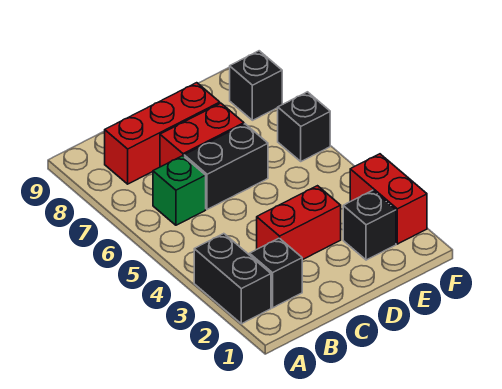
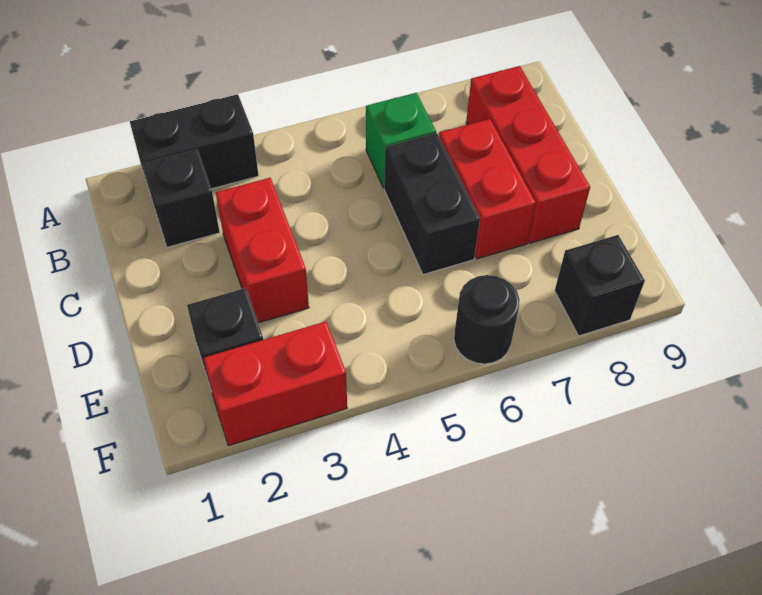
black brick F6 level 1 -> black round brick F6 level 1

